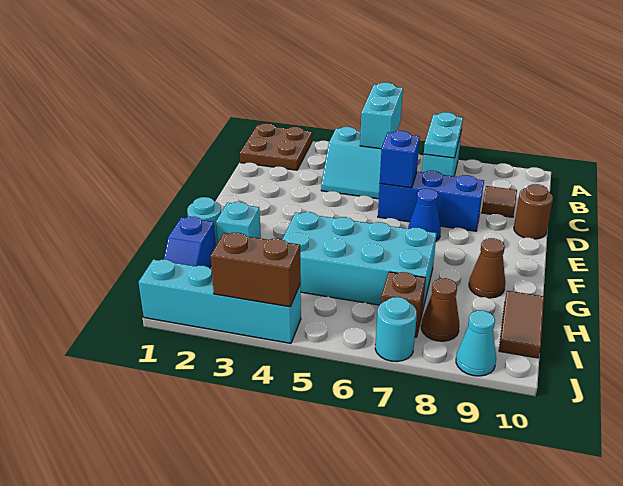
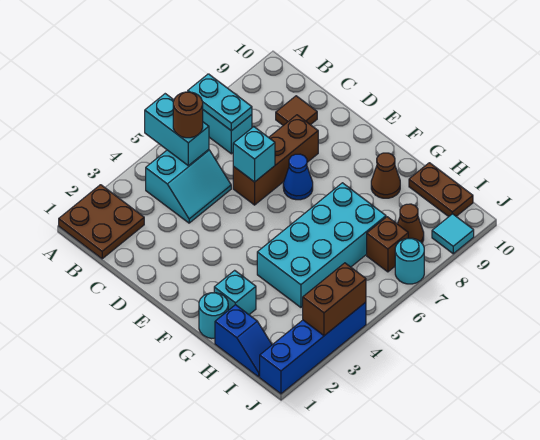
blue brick D6:D8 level 1 -> brown brick D6:D8 level 1
blue brick D6 level 2 -> cyan brick D6 level 2
brown round brick D10 level 1 -> brown round brick B5 level 3
brown tile H10:I10 level 1 -> brown plate H10:I10 level 1
cyan brick J1:J4 level 1 -> blue brick J1:J4 level 1
cyan cone J9 level 1 -> cyan tile J9 level 1

